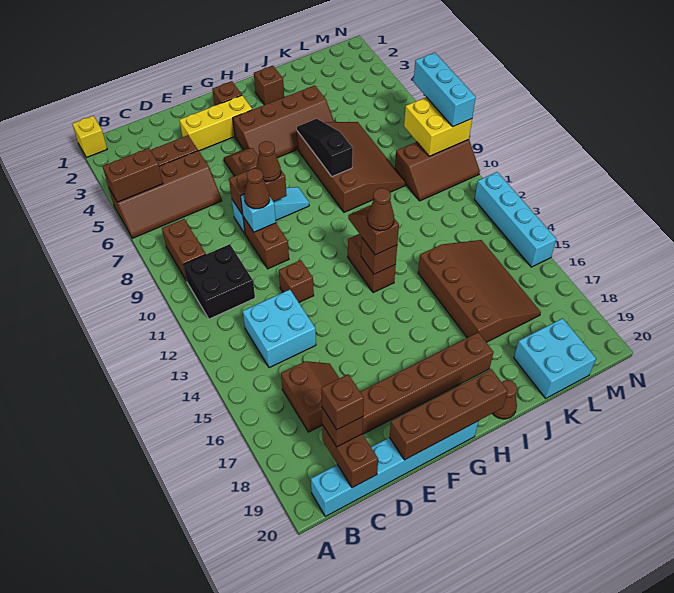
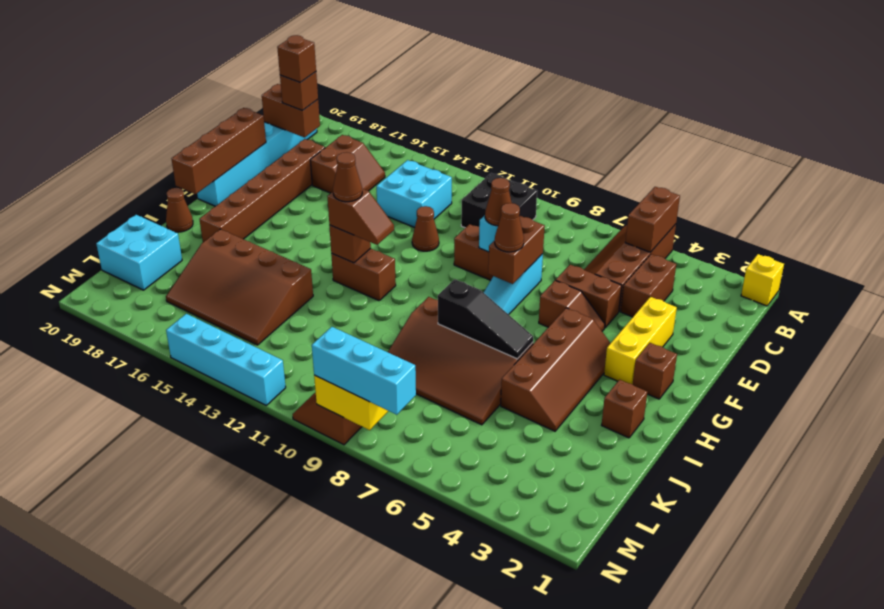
brown brick B8:B9 level 1 -> brown brick E5:E6 level 1
brown slope C16:D17 level 1 top C -> brown slope C16:D17 level 1 top 17
brown brick E12 level 1 -> brown cone E12 level 1
brown slope G4:J5 level 1 top 4 -> brown slope G4:J5 level 1 top 5

